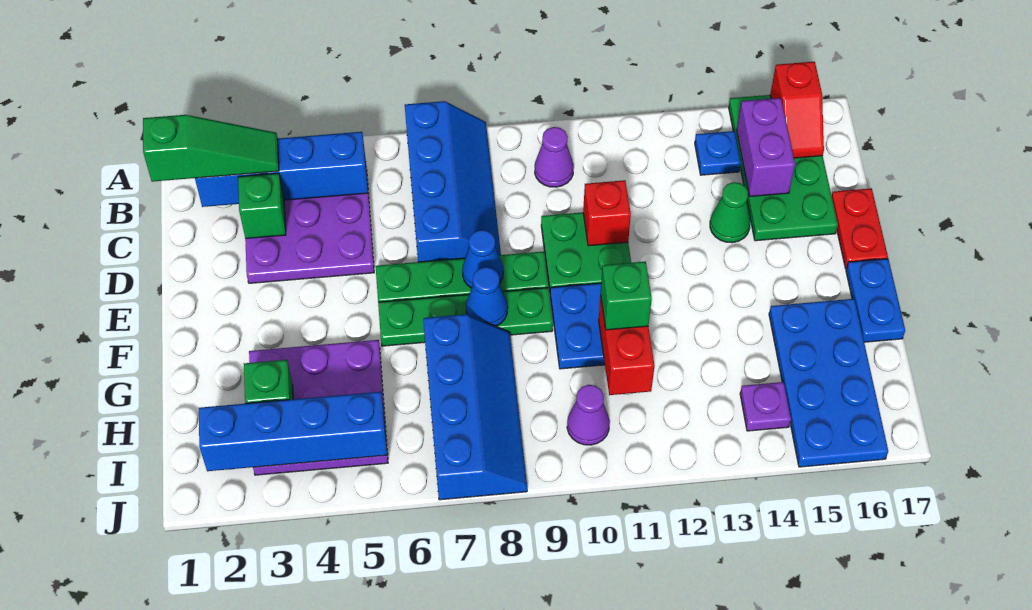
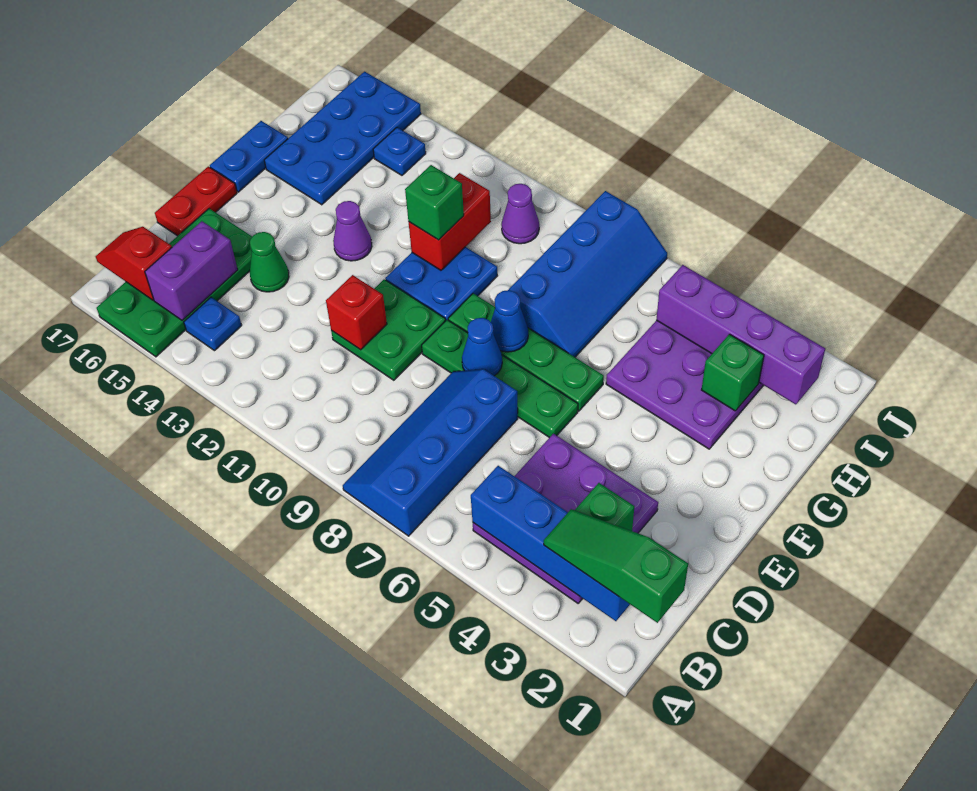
red slope A16:B16 level 2 top A -> red slope B16:B17 level 2 top 16
purple cone B10 level 1 -> purple cone F13 level 1
blue slope G7:J8 level 1 top 7 -> blue slope G7:J8 level 1 top 8
blue brick I2:I5 level 2 -> purple brick I2:I5 level 2
purple plate I14 level 1 -> blue plate I14 level 1

